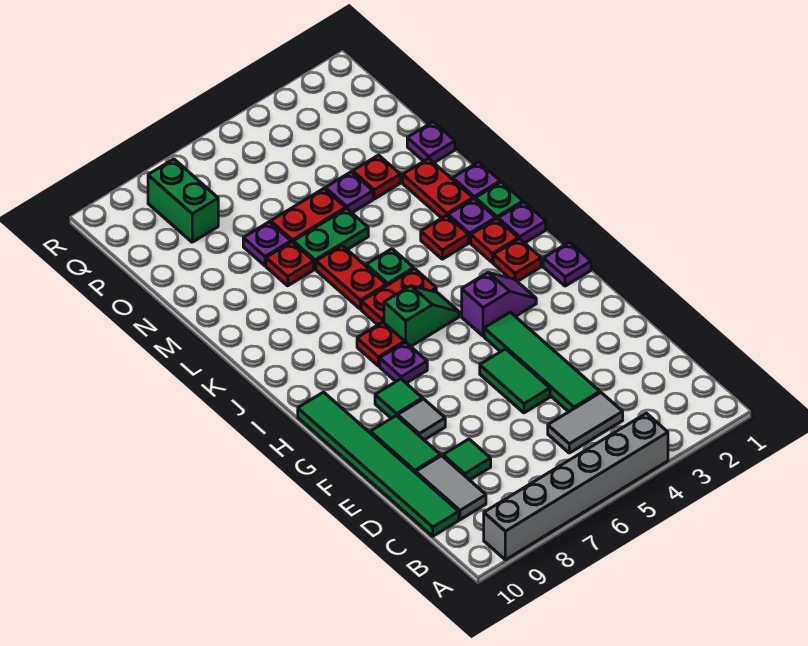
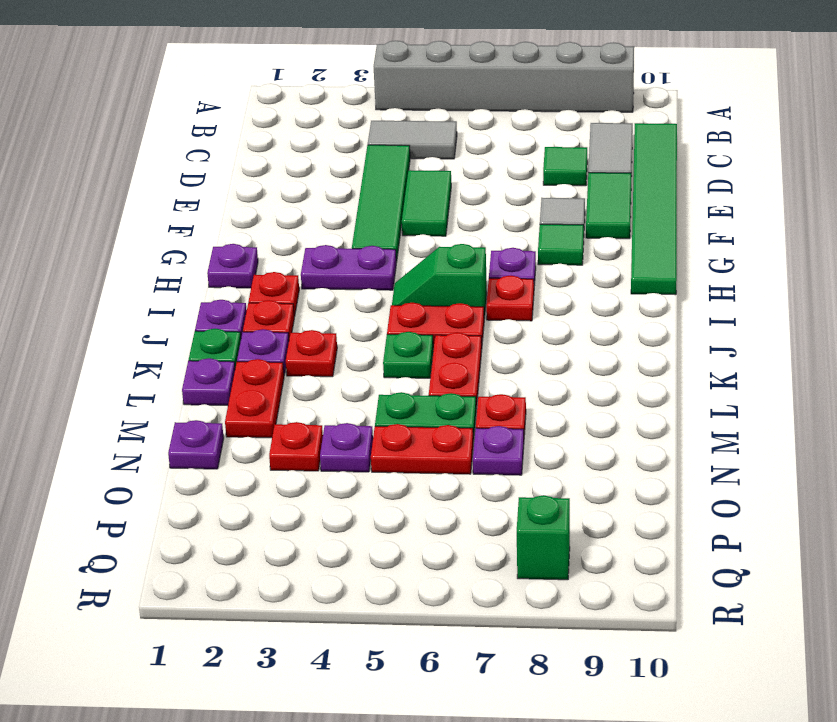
purple slope H3:H4 level 1 top 4 -> purple plate H3:H4 level 1
green brick P8:Q8 level 1 -> green brick Q8 level 1

